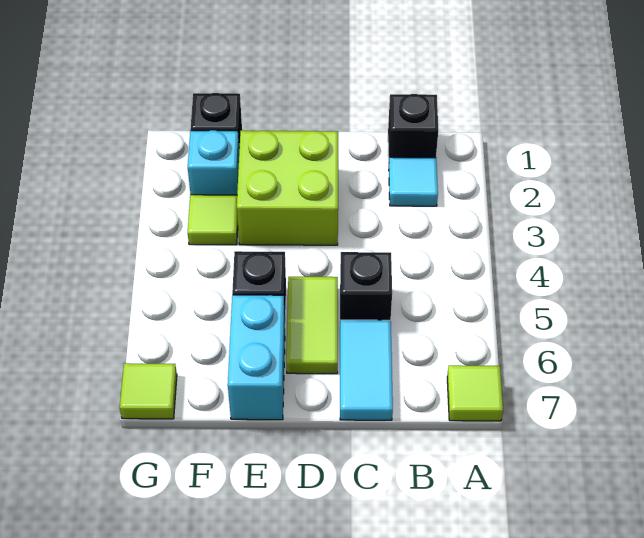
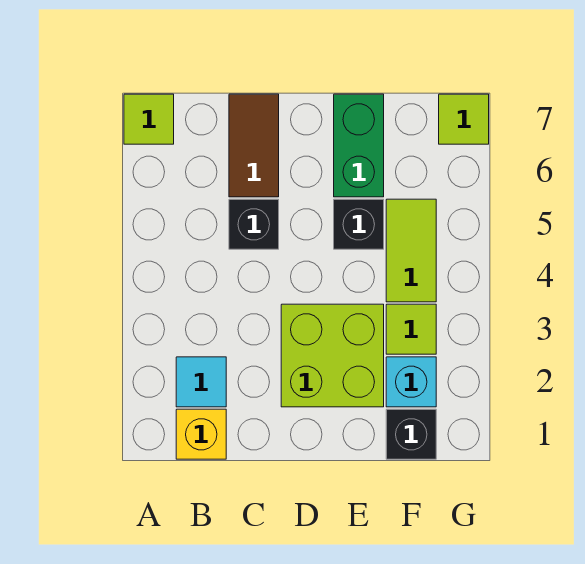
black brick B1 level 1 -> yellow brick B1 level 1
cyan tile C6:C7 level 1 -> brown tile C6:C7 level 1
lime tile D5:D6 level 1 -> lime tile F4:F5 level 1
cyan brick E6:E7 level 1 -> green brick E6:E7 level 1

